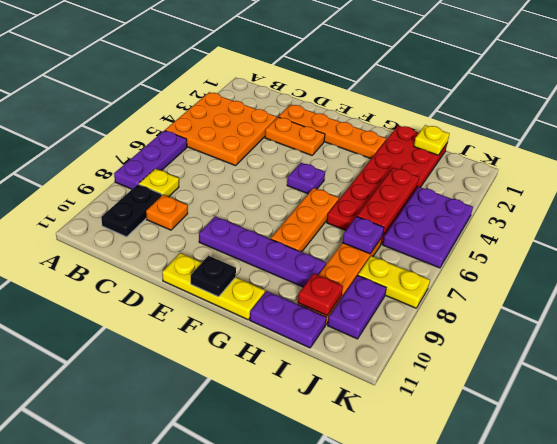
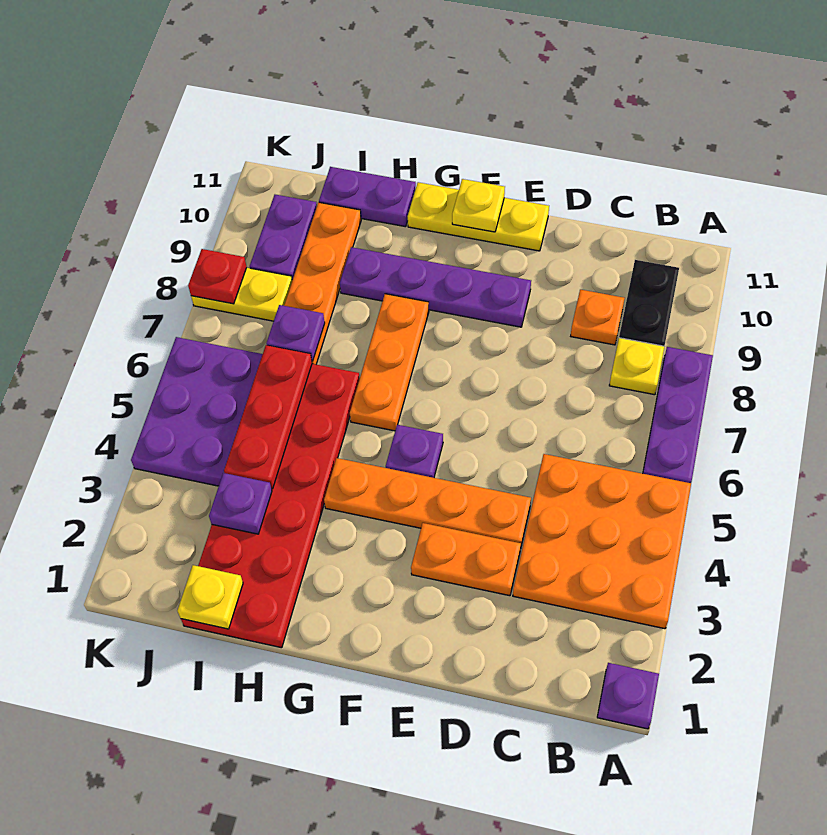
none -> purple plate A1 level 1
orange plate D2:G2 level 1 -> orange plate D4:G4 level 1
black plate F11 level 2 -> yellow plate F11 level 2
none -> purple plate I3 level 2
red plate I10 level 2 -> red plate K8 level 2

